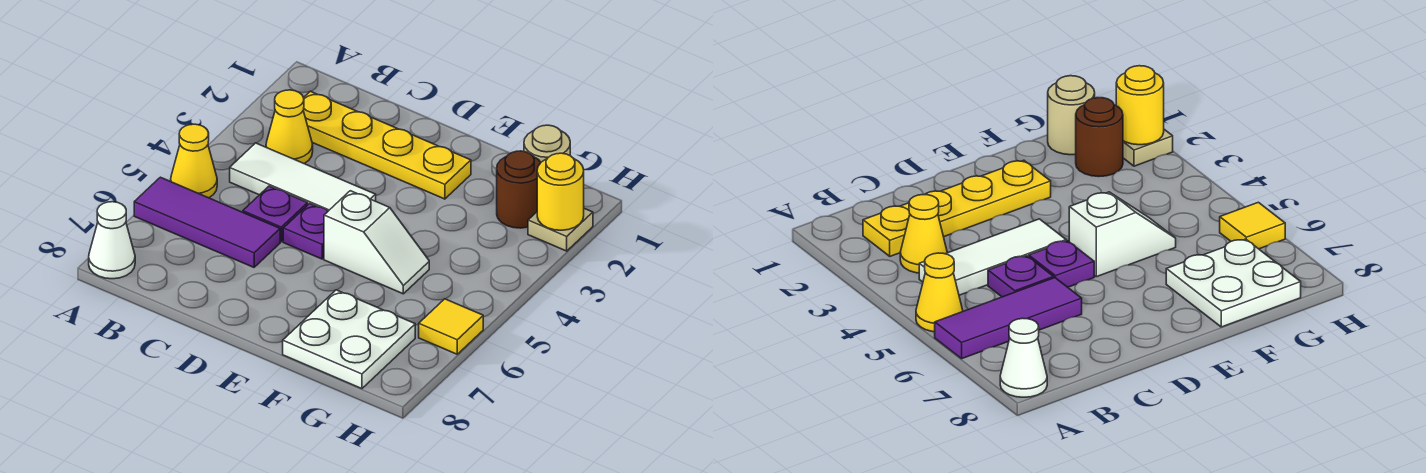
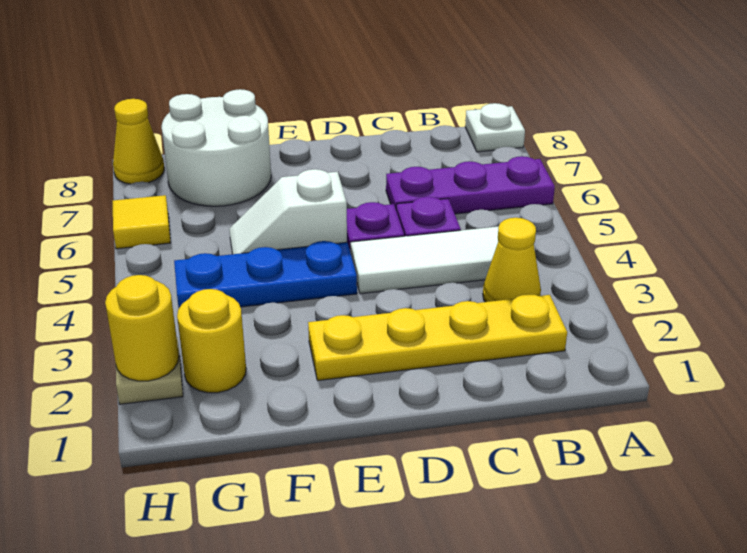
yellow cone A5 level 1 -> yellow cone H8 level 1
purple tile A6:C6 level 1 -> purple plate A6:C6 level 1
white cone A8 level 1 -> white plate A8 level 1
none -> blue plate E4:G4 level 1
white plate F7:G8 level 1 -> white round brick F7:G8 level 1
tan round brick G1 level 1 -> none
brown round brick G2 level 1 -> yellow round brick G2 level 1

